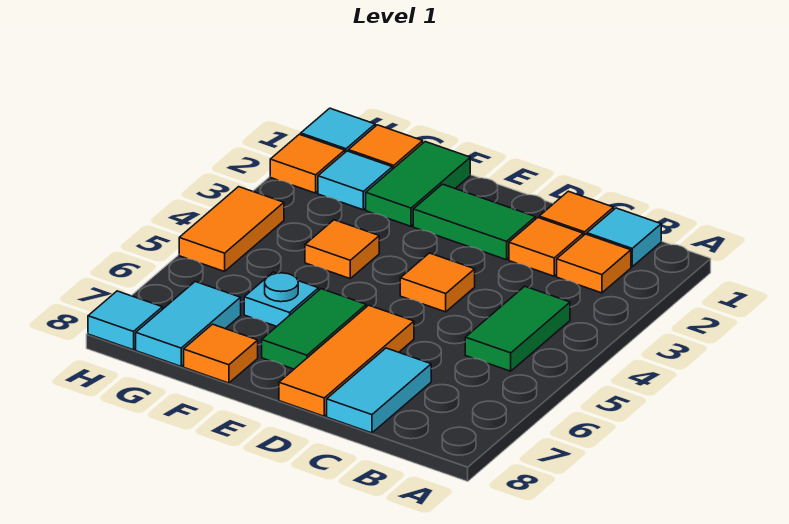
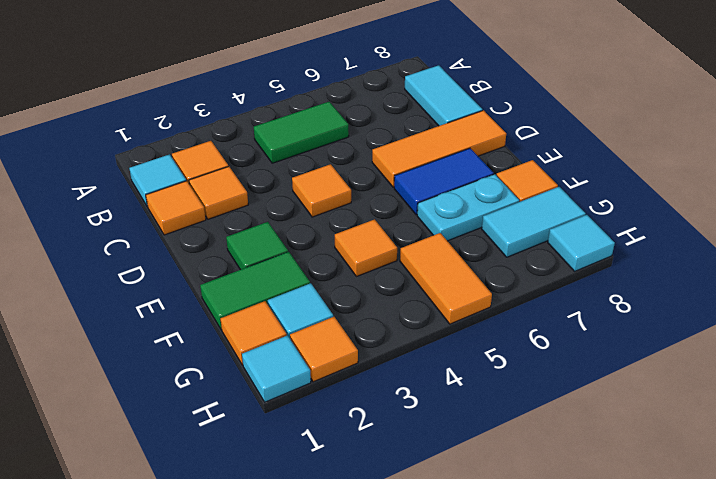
cyan tile C7:C8 level 1 -> cyan tile B8:C8 level 1
green tile D2:E2 level 1 -> green tile E2 level 1
green tile E6:E7 level 1 -> blue tile E6:E7 level 1
cyan plate F6 level 1 -> cyan plate F6:F7 level 1
orange tile H4:H5 level 1 -> orange tile G5:H5 level 1

